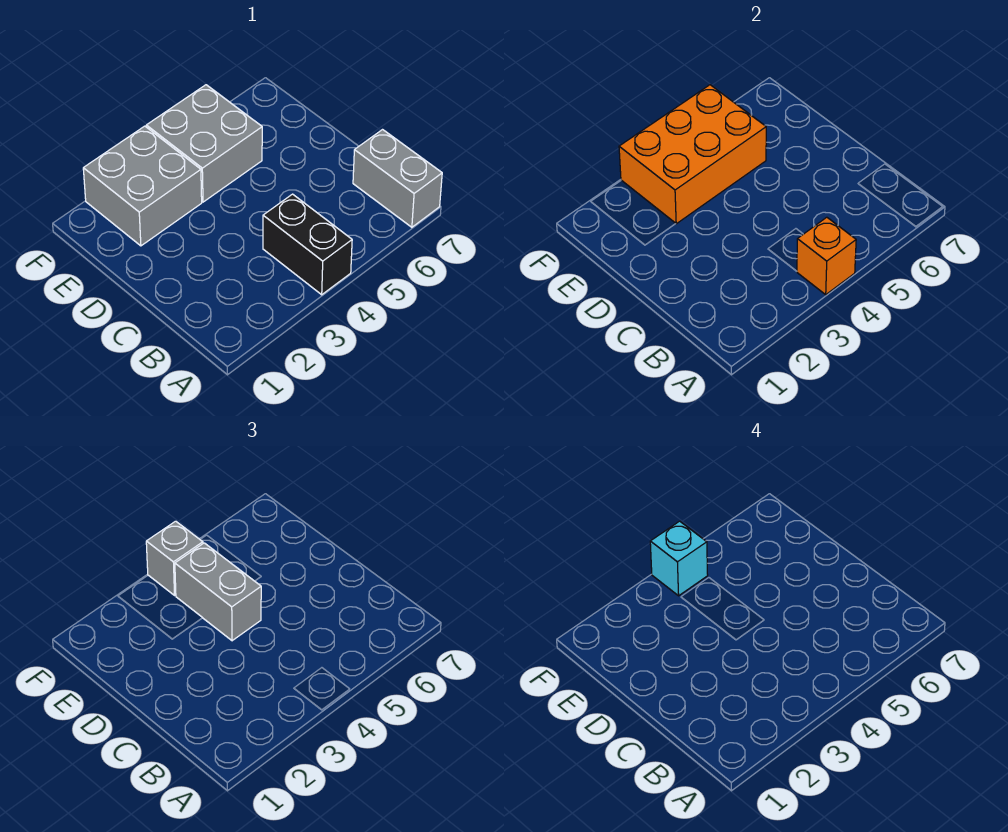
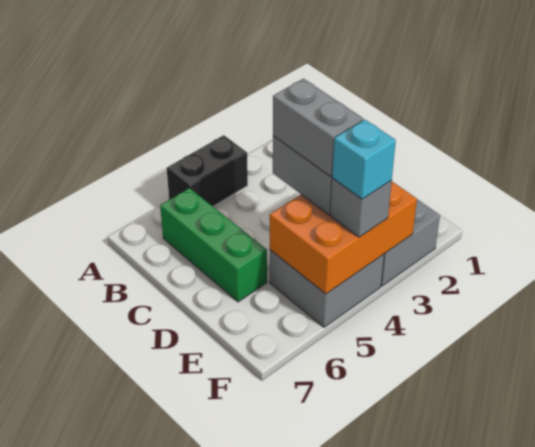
black brick A4:B4 level 1 -> black brick A4:A5 level 1
orange brick A4 level 2 -> none
grey brick A7:B7 level 1 -> grey brick D4:E4 level 4
none -> green brick B6:D6 level 1

